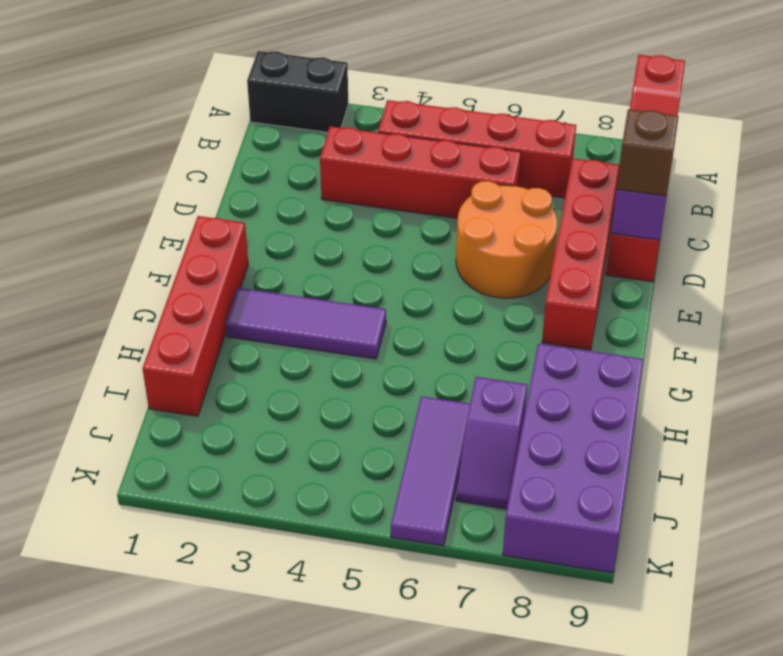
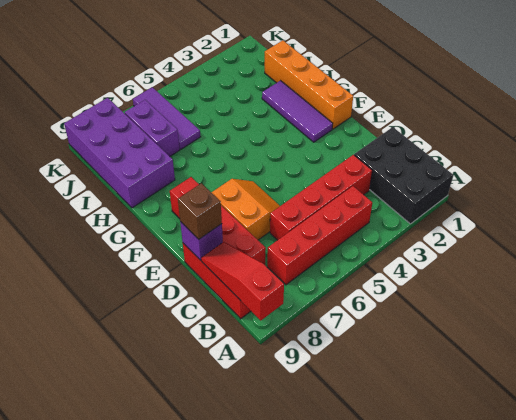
black brick A1:A2 level 1 -> black brick A1:C2 level 1
orange round brick D6:E7 level 1 -> orange slope D6:E7 level 1 top 7
red brick F1:I1 level 1 -> orange brick F1:I1 level 1
purple tile G2:G4 level 1 -> purple tile F2:H2 level 1
purple slope I7:J7 level 1 top I -> purple brick I7:J7 level 1

